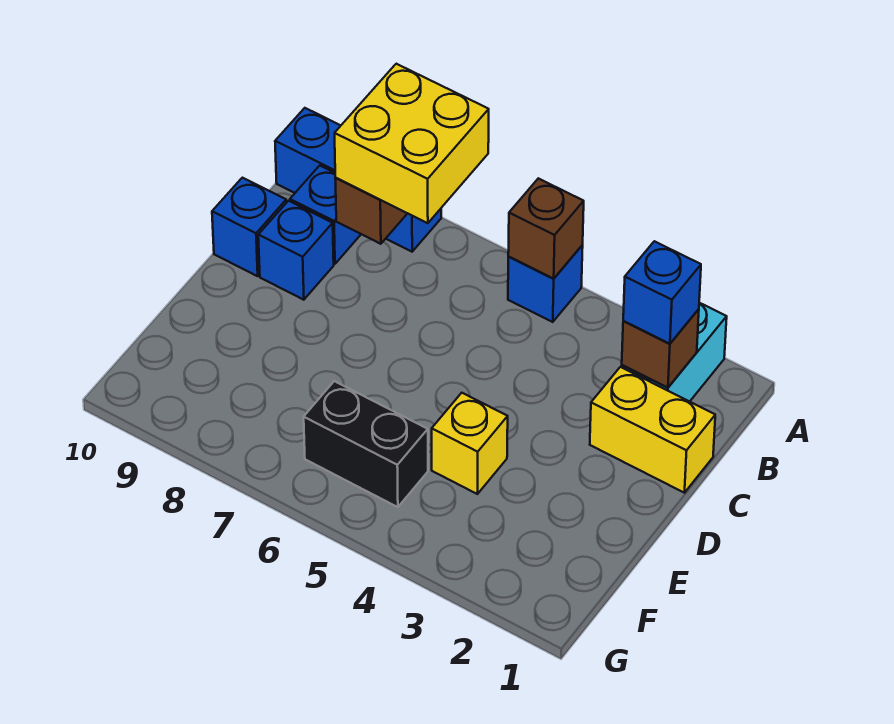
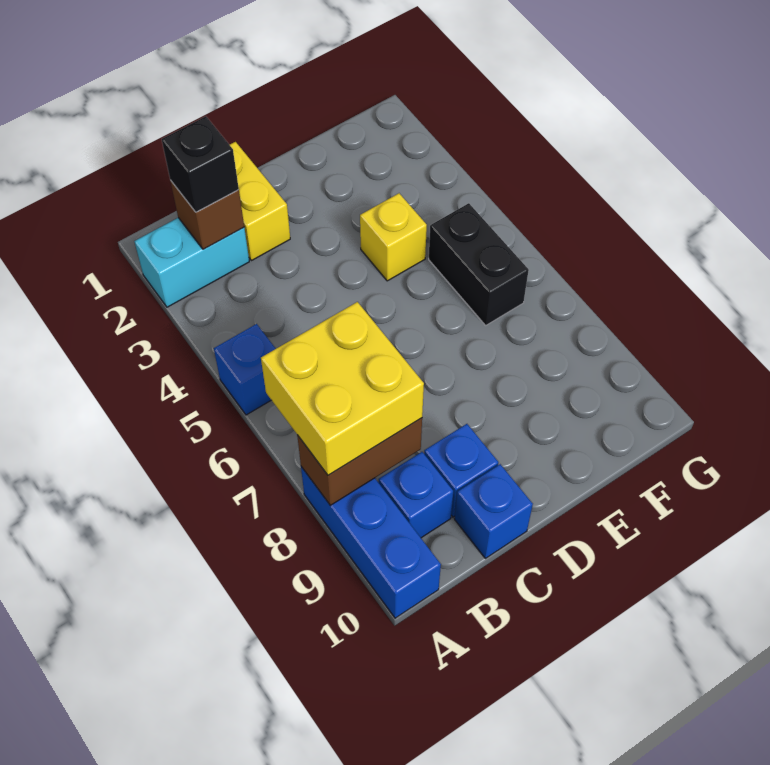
brown brick A5 level 2 -> none
blue brick B2 level 3 -> black brick B2 level 3

